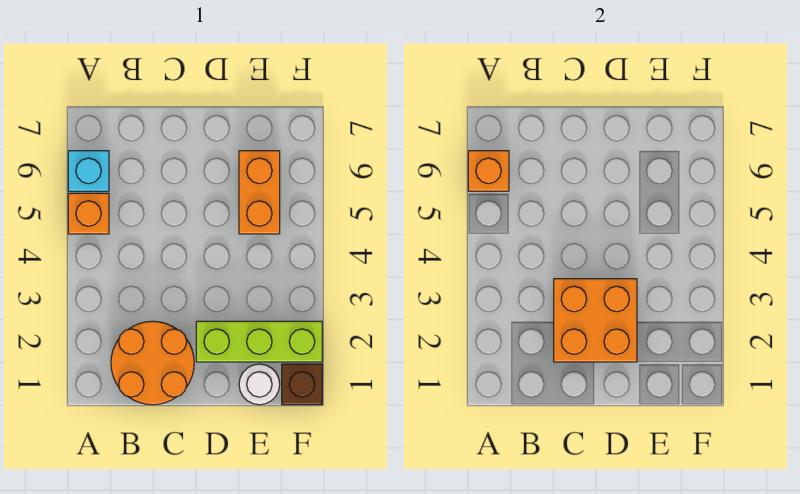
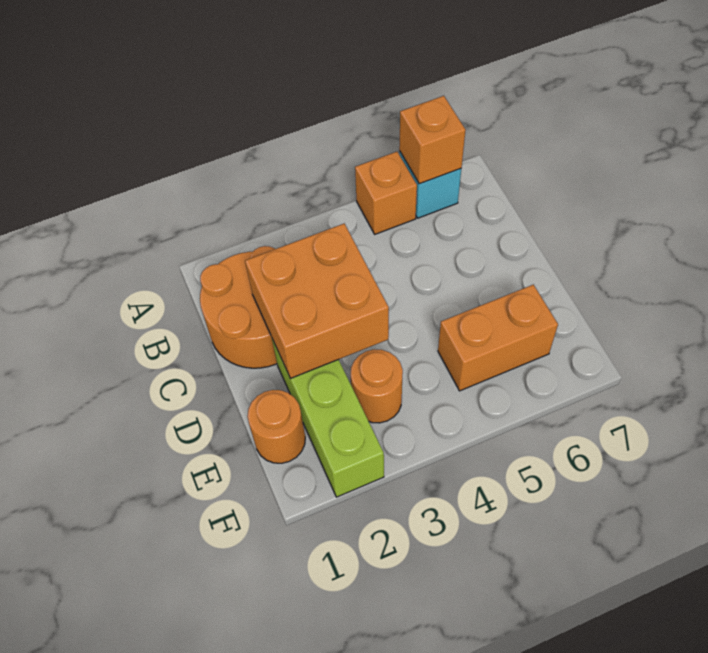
white round brick E1 level 1 -> orange round brick E1 level 1
none -> orange round brick E3 level 1
brown brick F1 level 1 -> none

